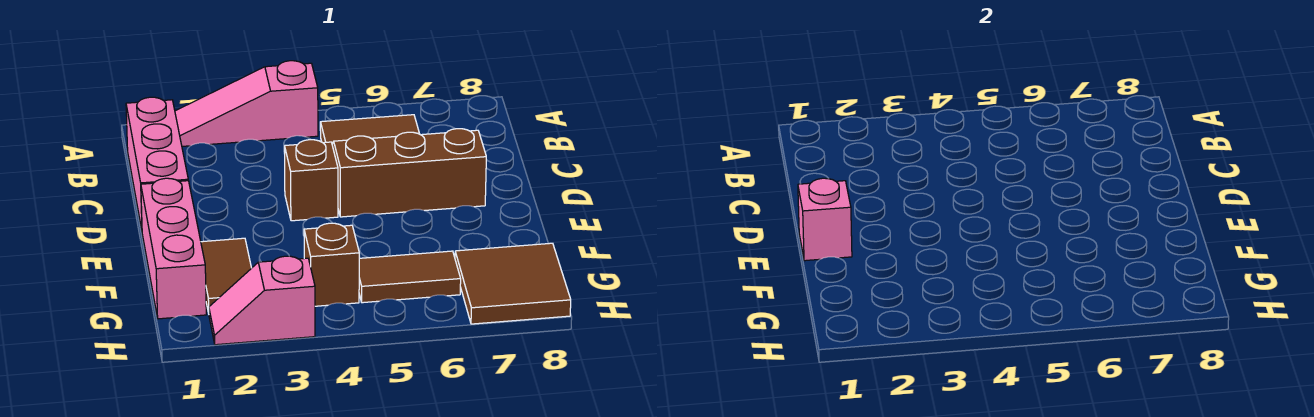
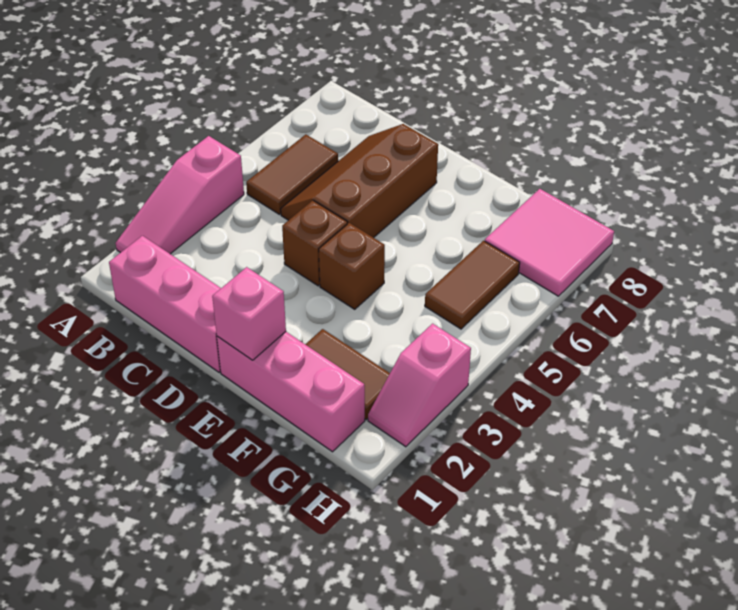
brown brick G4 level 1 -> brown brick E4 level 1
brown tile G7:H8 level 1 -> pink tile G7:H8 level 1

